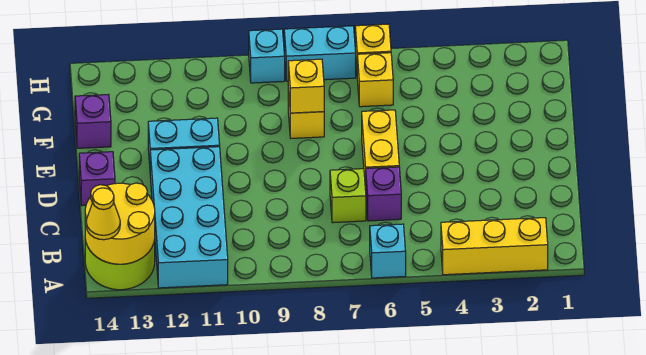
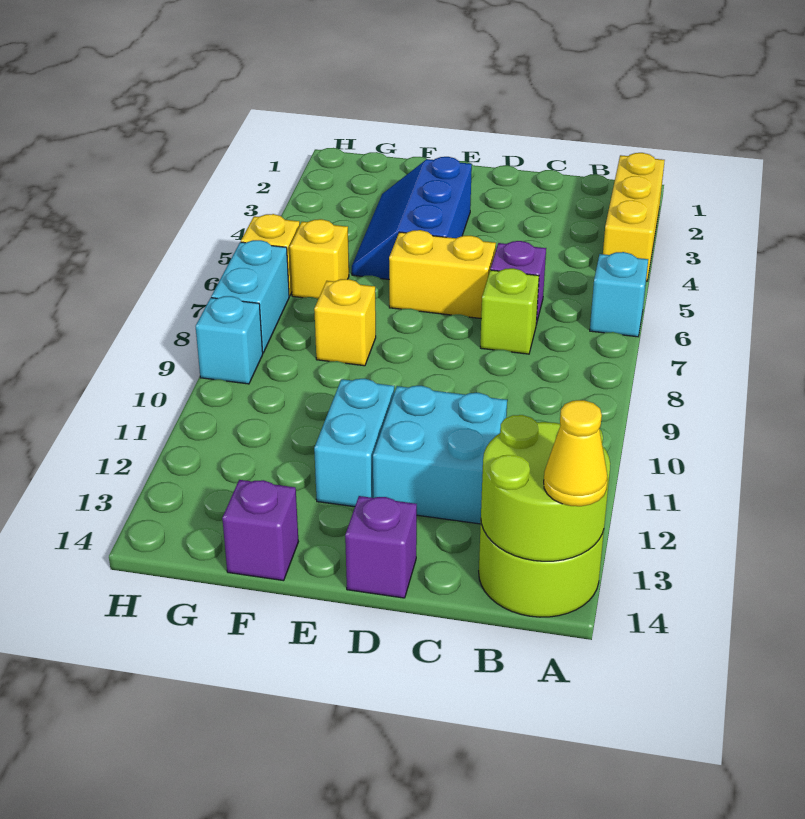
cyan brick A11:D12 level 1 -> cyan brick C11:D12 level 1
yellow round brick A13:B14 level 2 -> lime round brick A13:B14 level 2
none -> blue slope E3:F5 level 1 top E
yellow brick F8 level 2 -> none

